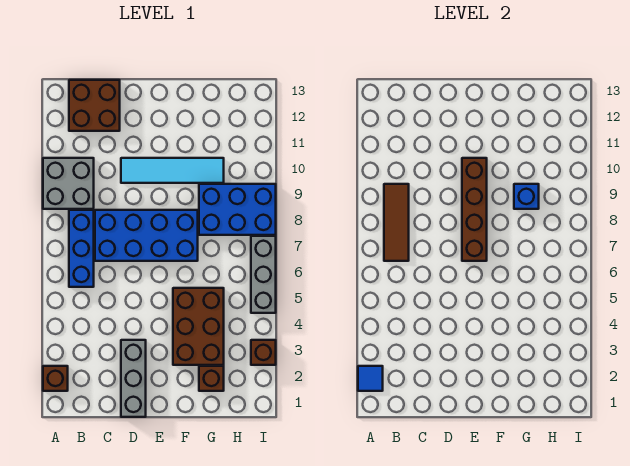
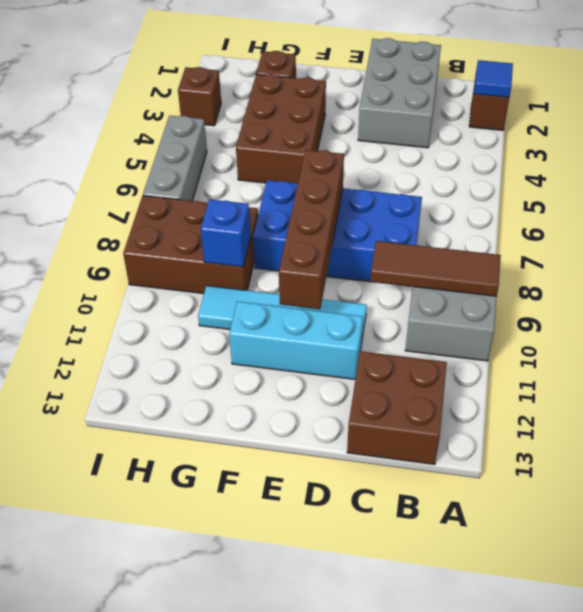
blue brick B6:B8 level 1 -> none
brown tile B7:B9 level 2 -> brown tile A9:C9 level 2
grey brick D1:D3 level 1 -> grey brick C1:D3 level 1
none -> cyan brick D11:F11 level 1
blue brick G8:I9 level 1 -> brown brick G8:I9 level 1

